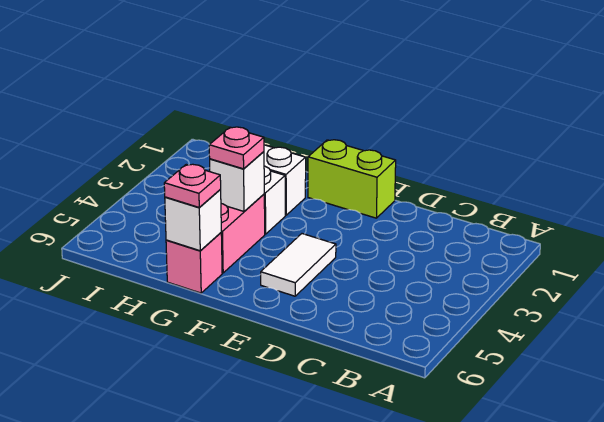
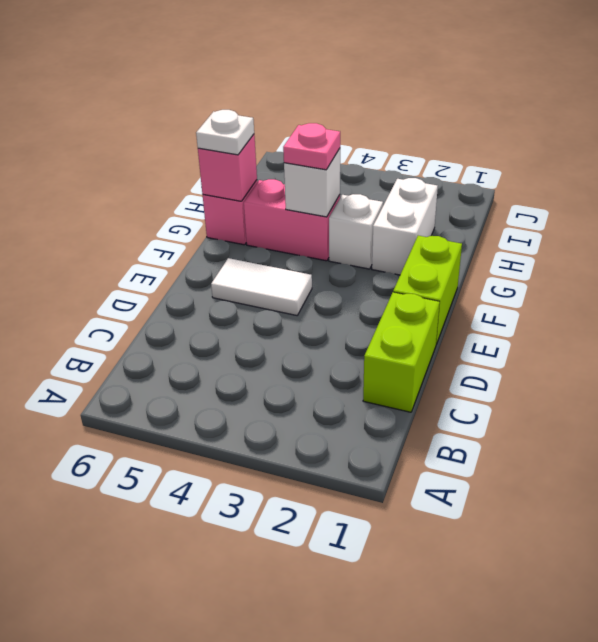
none -> lime brick C1:D1 level 1
white brick G6 level 2 -> pink brick G6 level 2
pink plate G6 level 3 -> white plate G6 level 3

